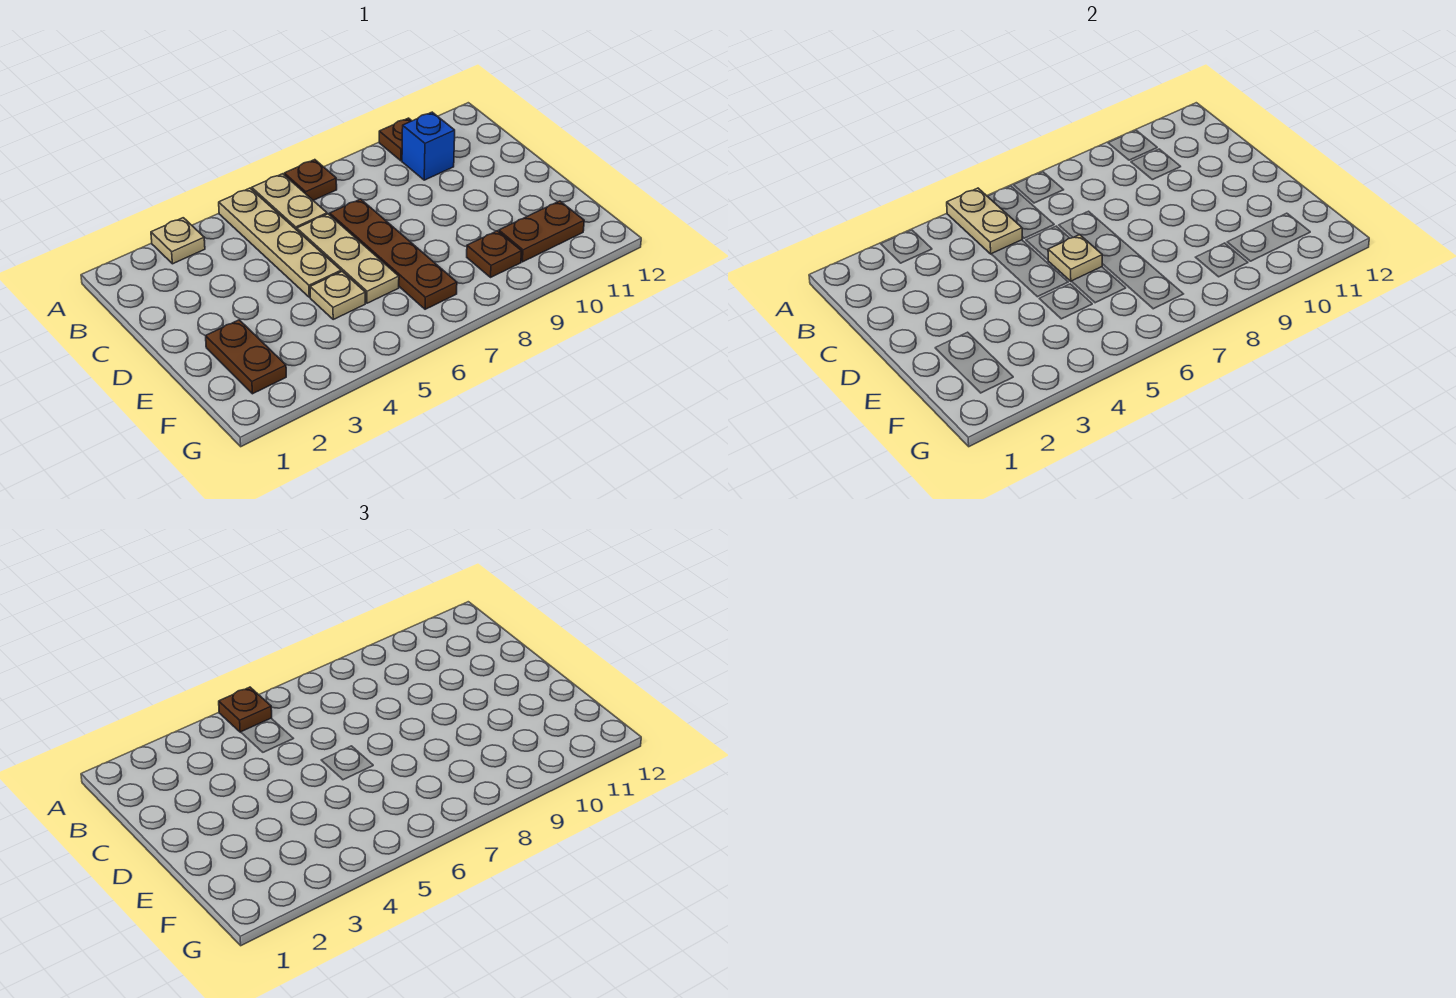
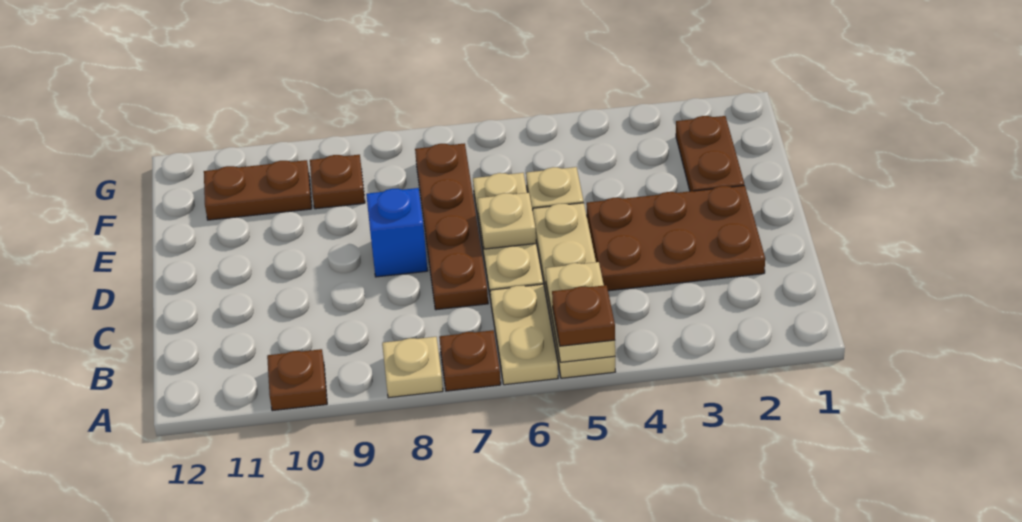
tan plate A3 level 1 -> tan plate A8 level 1
blue brick B10 level 1 -> blue brick D8 level 1
none -> brown plate C2:D4 level 1

